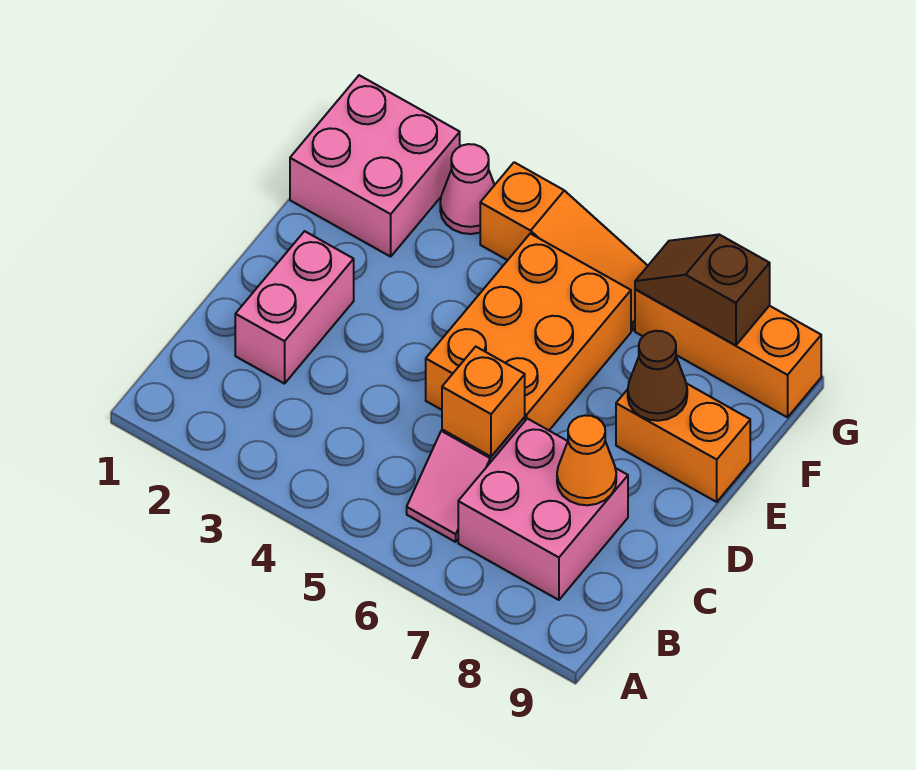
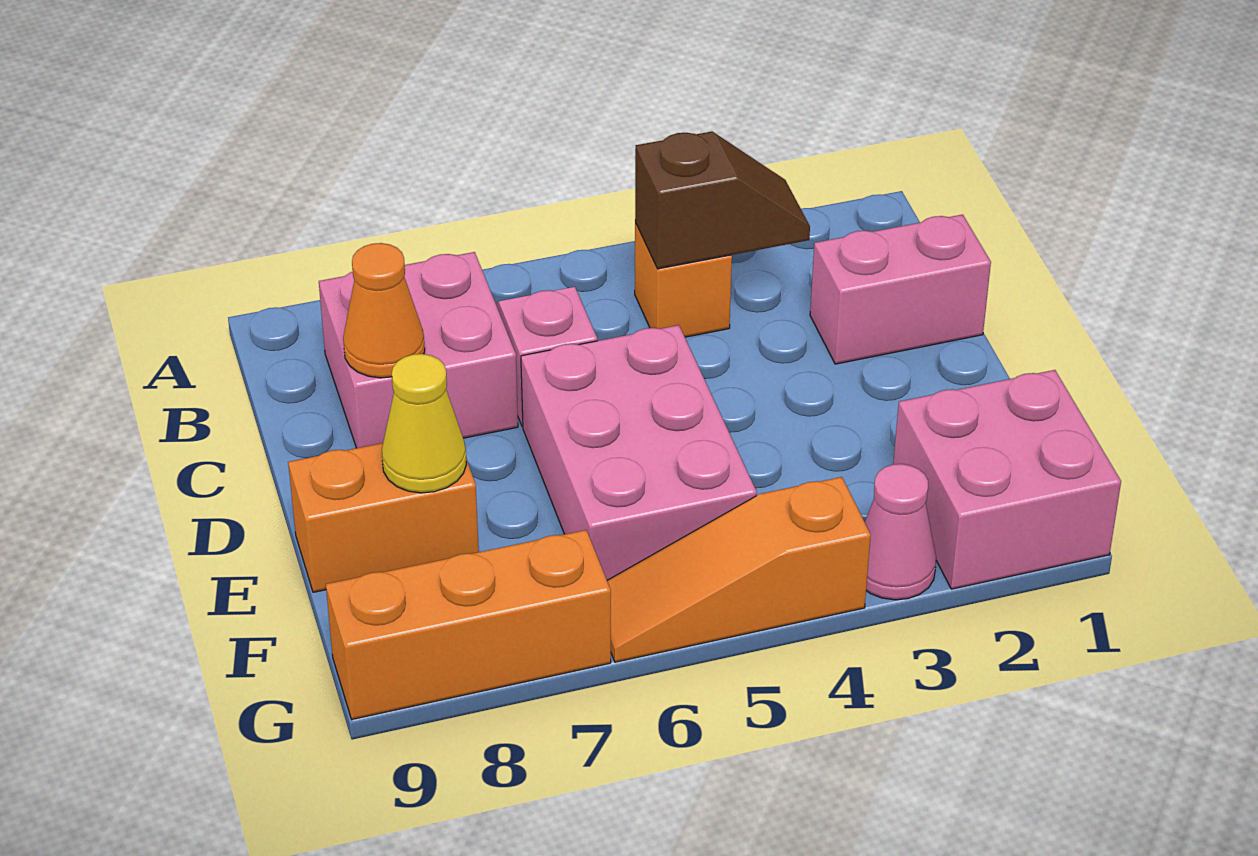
pink brick C2:D2 level 1 -> pink brick C1:C2 level 1
orange brick C6 level 2 -> orange brick B4 level 1
orange brick D5:F6 level 1 -> pink brick D5:F6 level 1
brown cone E8 level 2 -> yellow cone E8 level 2
brown slope G7:G8 level 2 top 8 -> brown slope B3:B4 level 2 top 4

